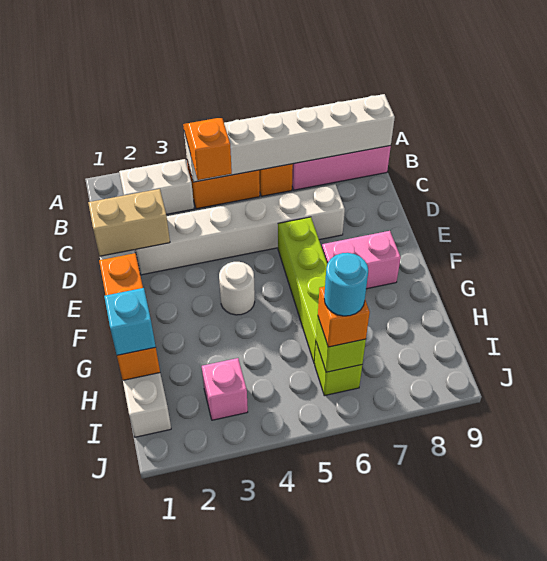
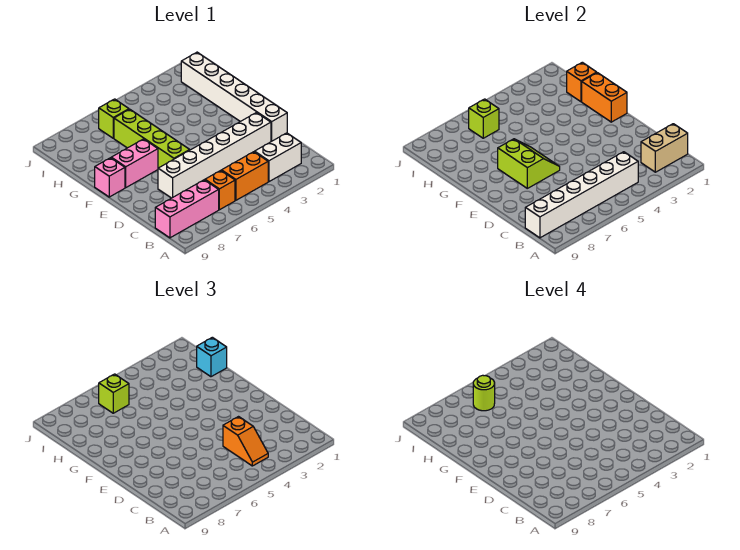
tan brick D1:D2 level 2 -> tan brick B1:B2 level 2
none -> lime slope E6:F7 level 2 top 7
white round brick F4 level 1 -> none
pink brick I3 level 1 -> pink brick F9 level 1
orange brick I6 level 3 -> lime brick I6 level 3
cyan round brick I6 level 4 -> lime round brick I6 level 4

